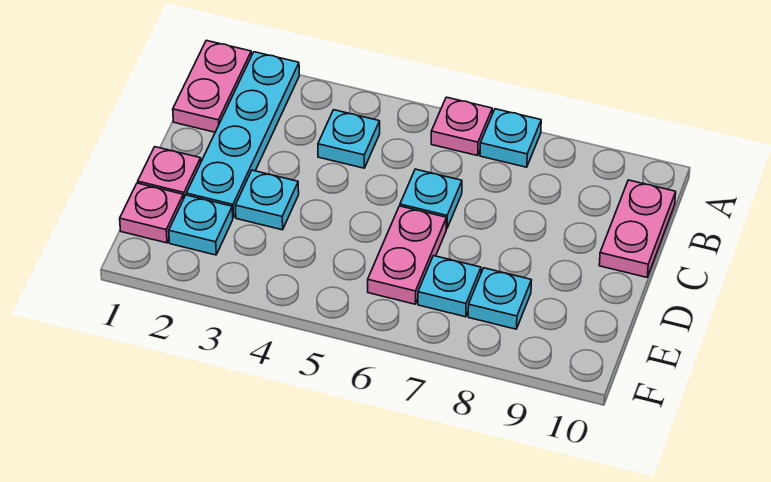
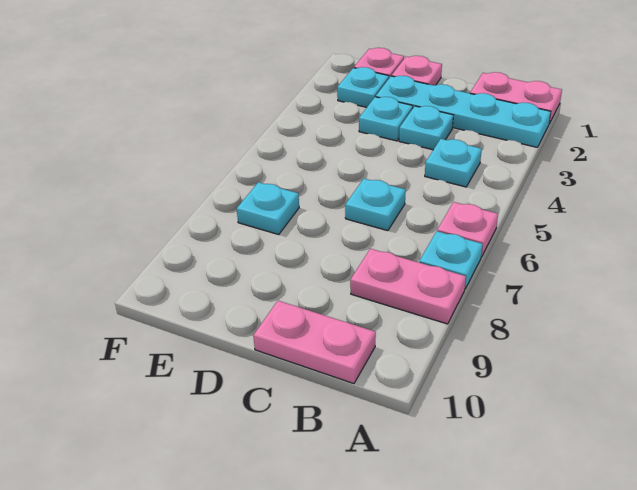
pink plate D6:E6 level 1 -> pink plate A8:B8 level 1
cyan plate E8 level 1 -> cyan plate C3 level 1

